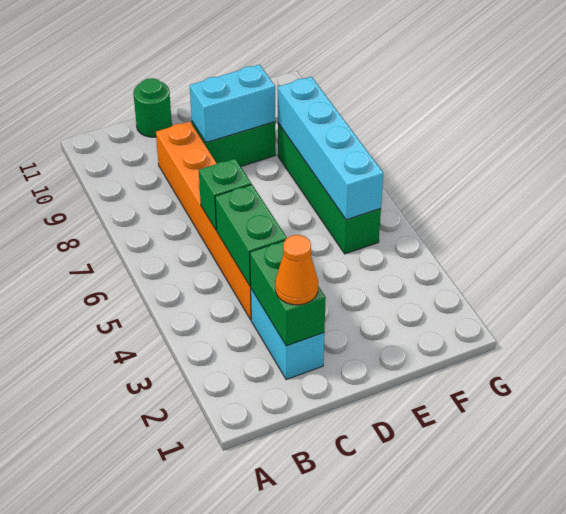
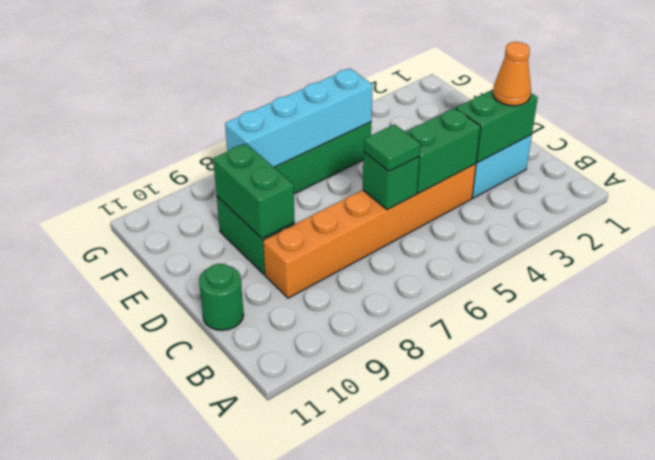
none -> green tile C6 level 3
cyan brick D9:E9 level 2 -> green brick D9:E9 level 2

